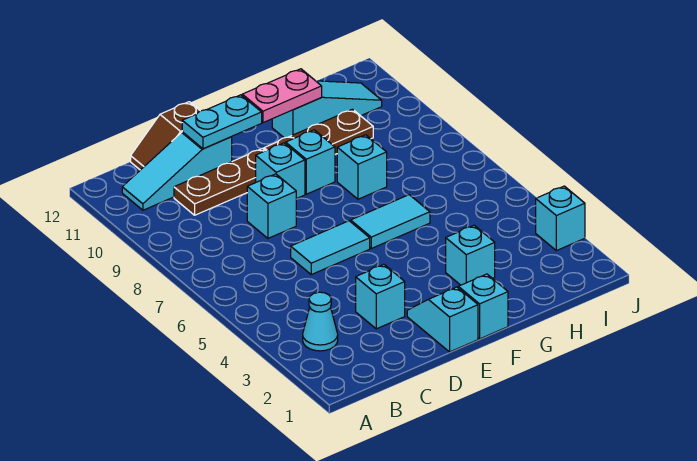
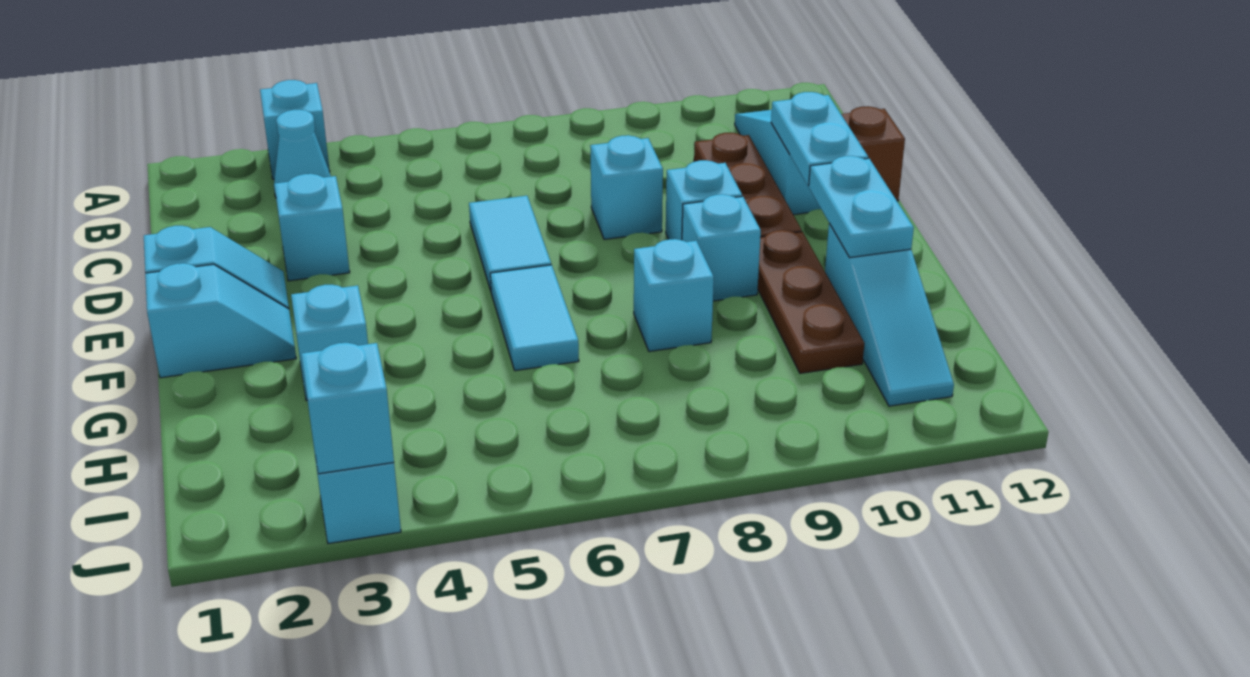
none -> cyan brick A3 level 1
pink plate F11:G11 level 2 -> cyan plate F11:G11 level 2
none -> cyan brick J3 level 2

